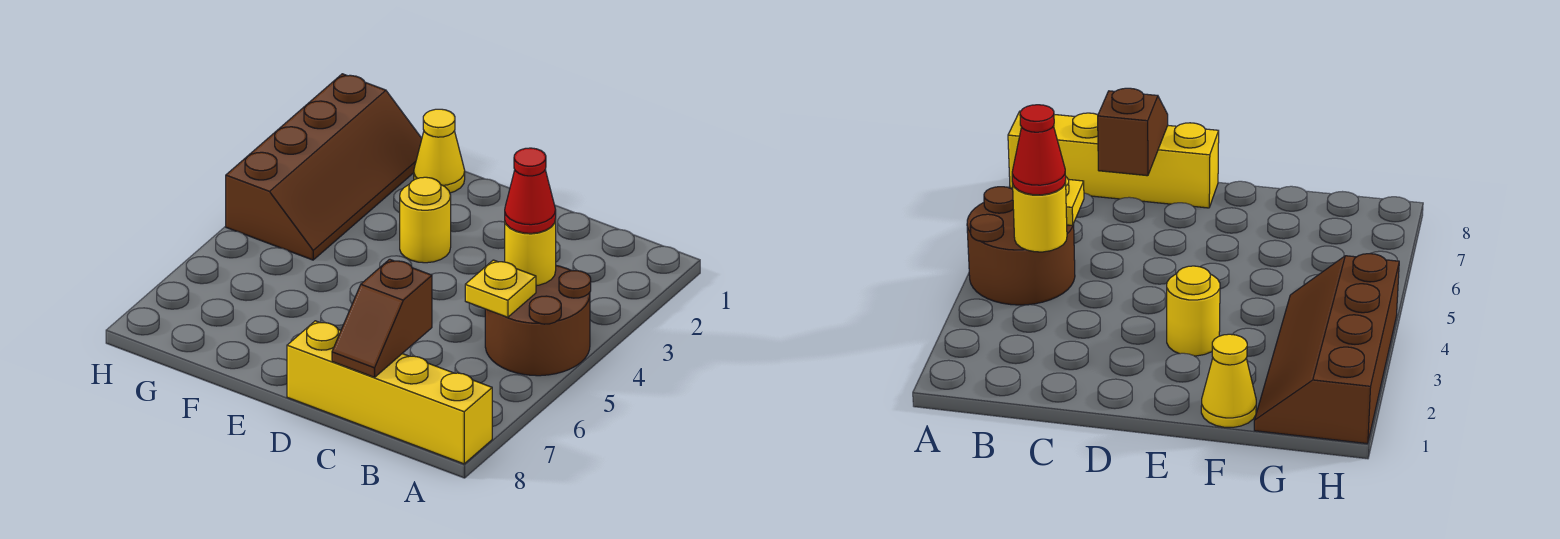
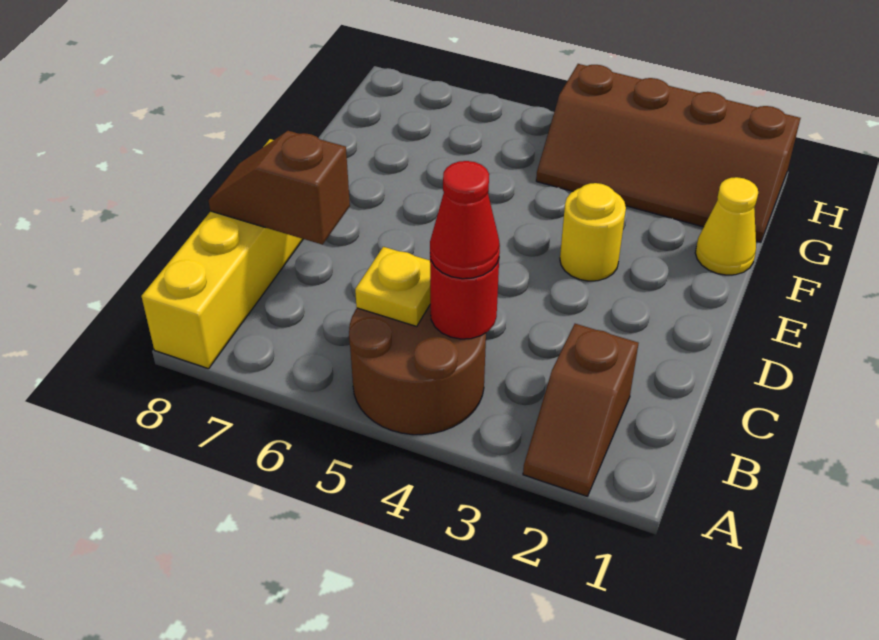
none -> brown slope A2:B2 level 1 top B
yellow round brick B4 level 2 -> red round brick B4 level 2

